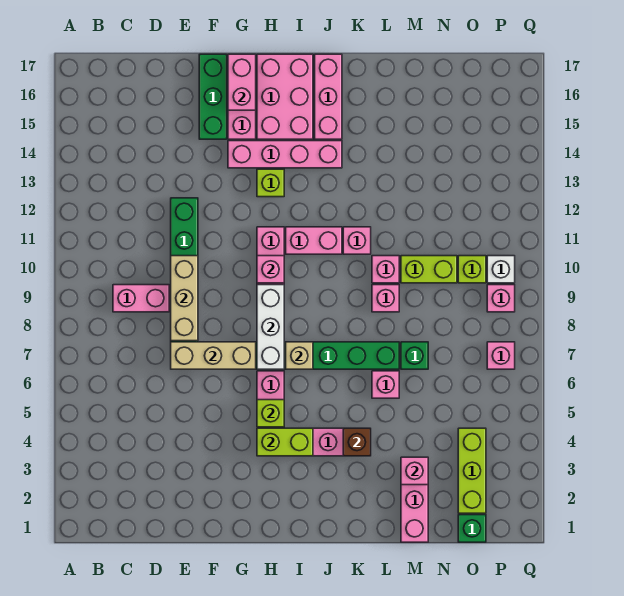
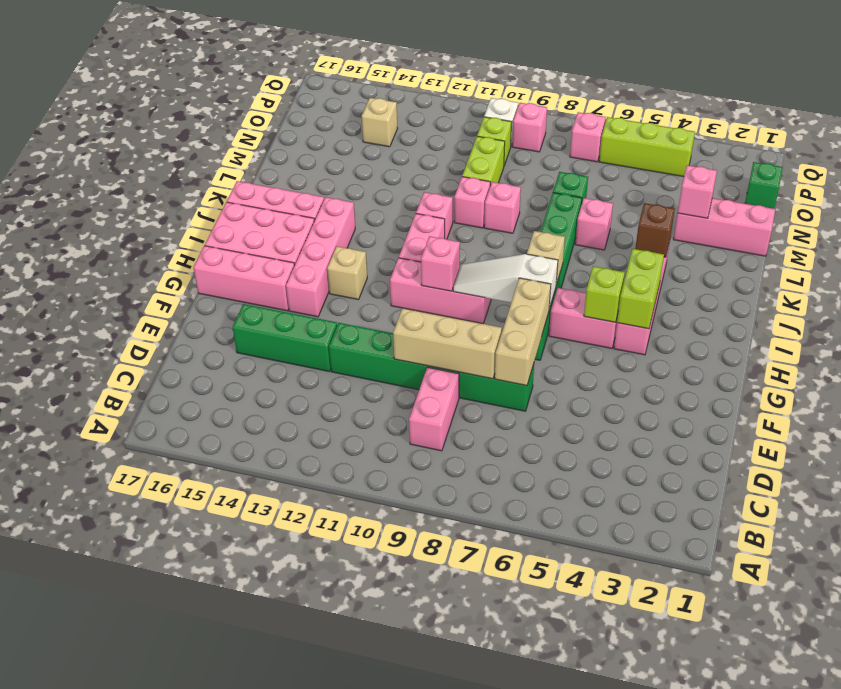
green brick F15:F17 level 1 -> green brick E13:E15 level 1
pink brick G16:G17 level 2 -> none
white brick H7:H9 level 2 -> white slope H7:H9 level 2 top 7
lime brick H13 level 1 -> tan brick H13 level 1
lime brick O2:O4 level 1 -> lime brick P4:P6 level 1
none -> tan brick O14 level 1

